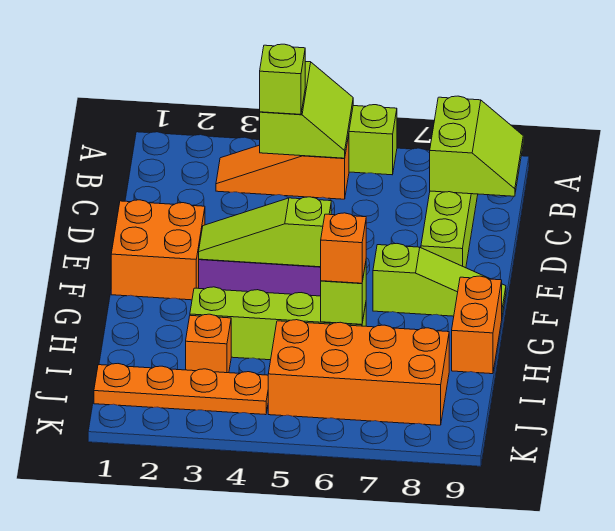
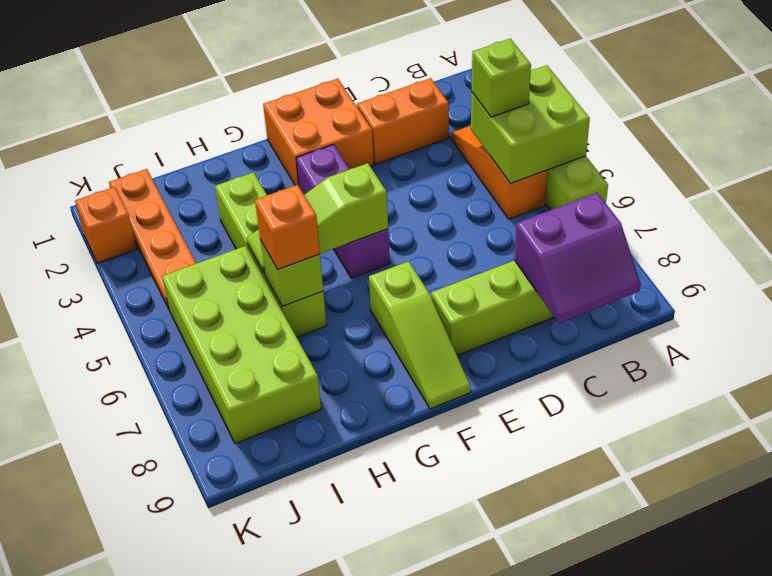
lime slope A4:B5 level 2 top 4 -> lime brick A4:B5 level 2
lime slope B8:C9 level 2 top 8 -> purple slope B8:C9 level 2 top 8
lime slope F3:F5 level 2 top 5 -> lime slope F5:H5 level 2 top F
orange brick G9:H9 level 1 -> orange brick C2:D2 level 1
orange brick I3 level 1 -> orange brick K2 level 1
orange brick I5:J8 level 1 -> lime brick I5:J8 level 1

